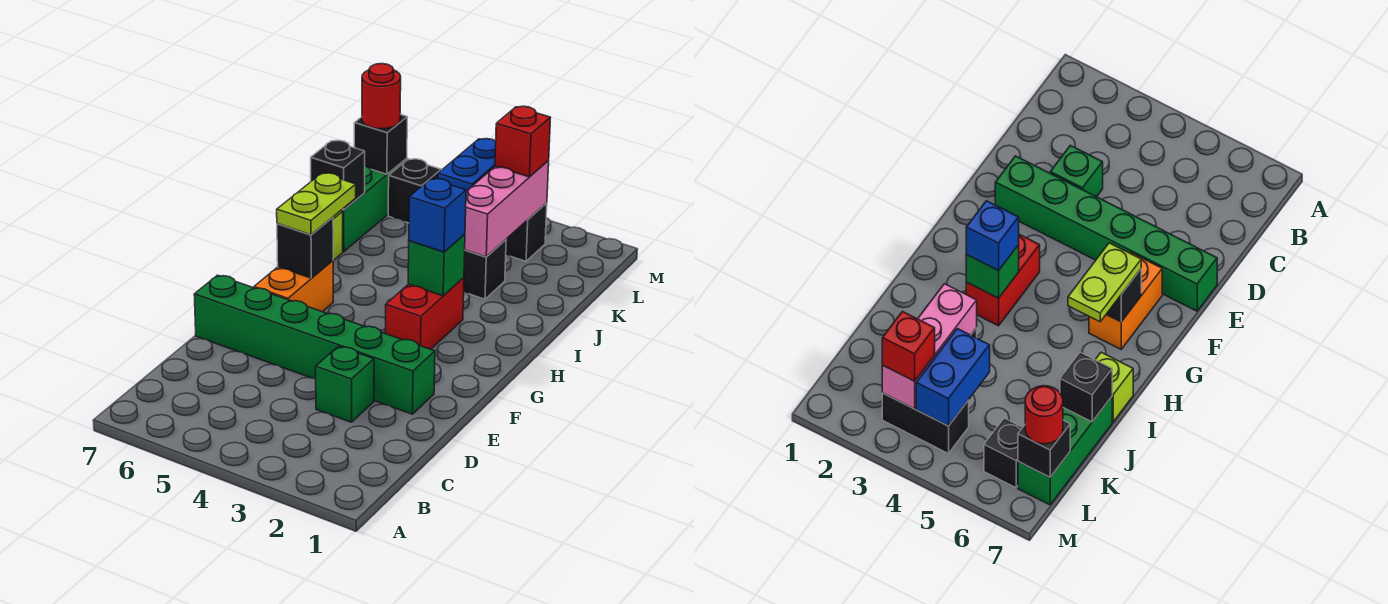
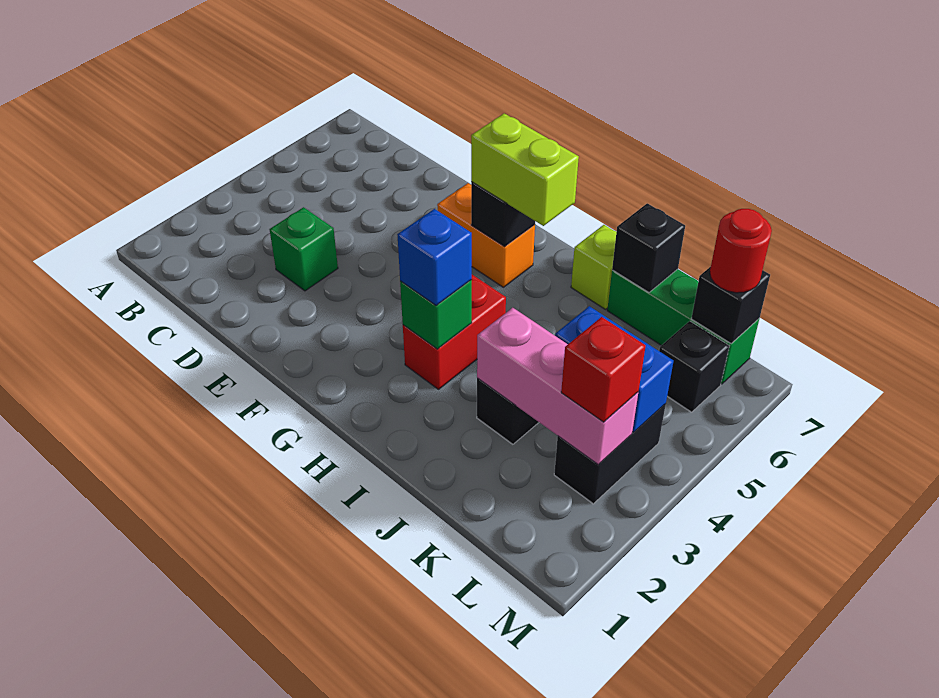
green brick E2:E7 level 1 -> none
red brick G3:H3 level 1 -> red brick H3:H4 level 1
lime plate G6:H6 level 3 -> lime brick G6:H6 level 3

